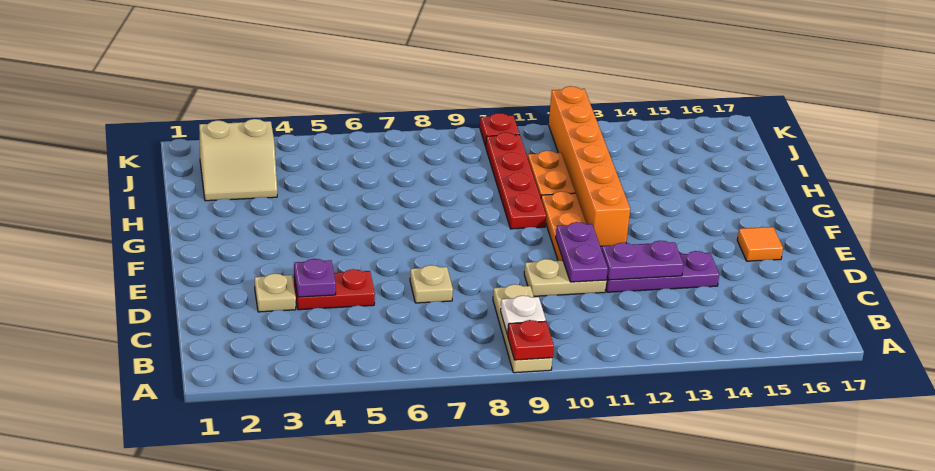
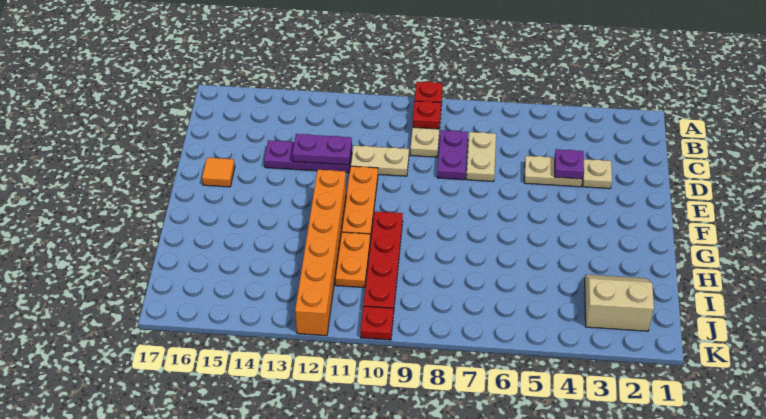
white plate B9 level 2 -> red plate B9 level 2
red plate D4:D5 level 1 -> tan plate D4:D5 level 1
tan plate D7 level 1 -> tan plate C7:D7 level 1
purple plate D11:E11 level 2 -> purple plate C8:D8 level 1

